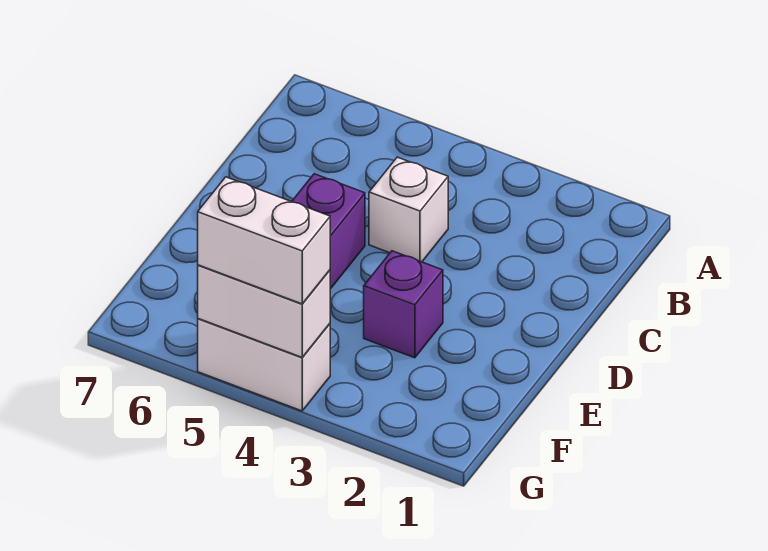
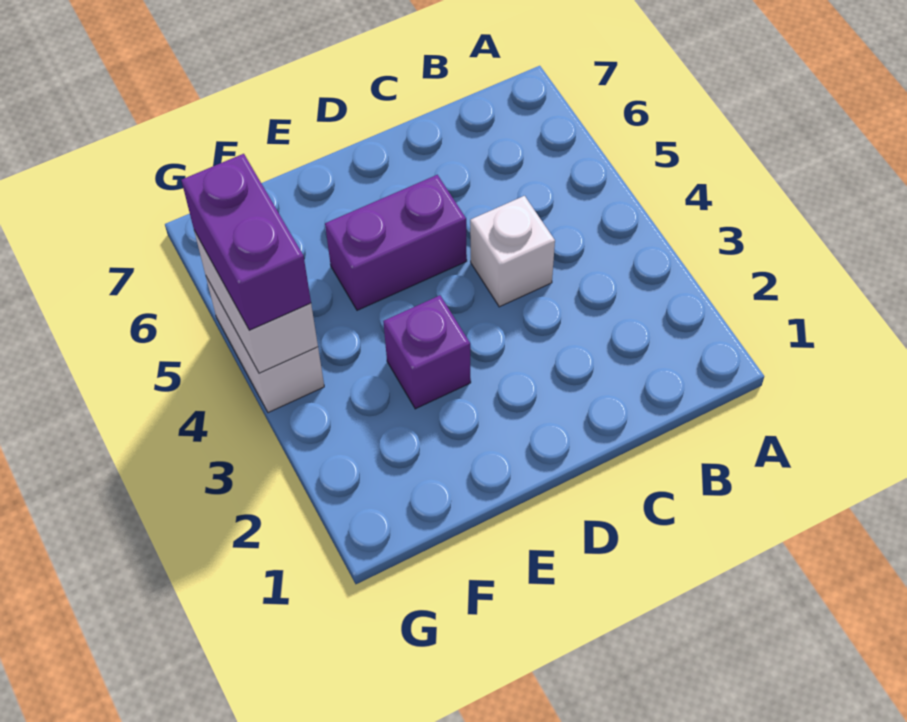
white brick G4:G5 level 3 -> purple brick G4:G5 level 3

